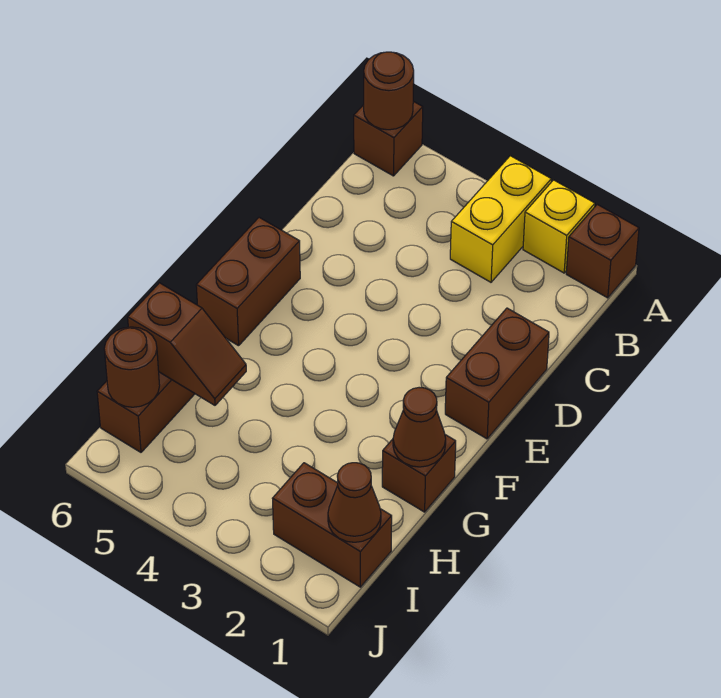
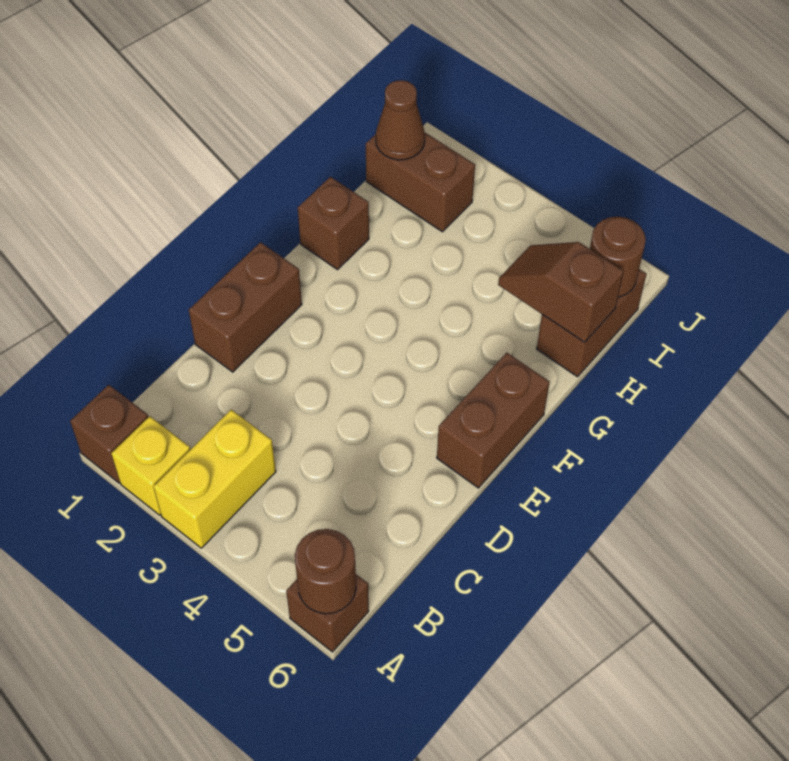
brown cone G1 level 2 -> none

